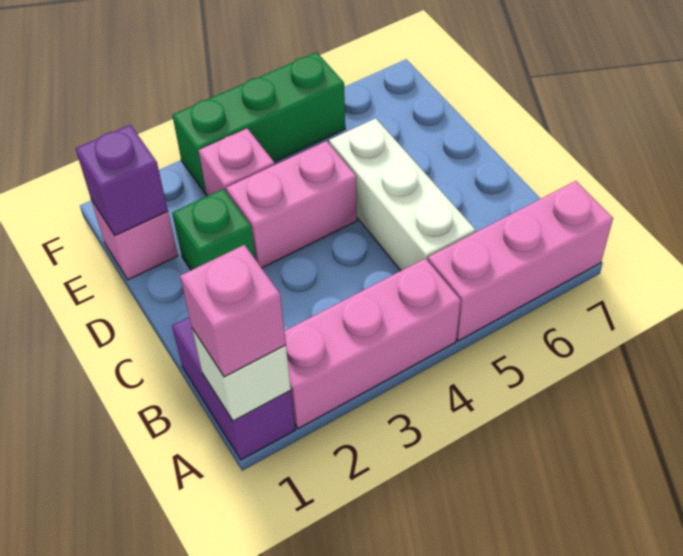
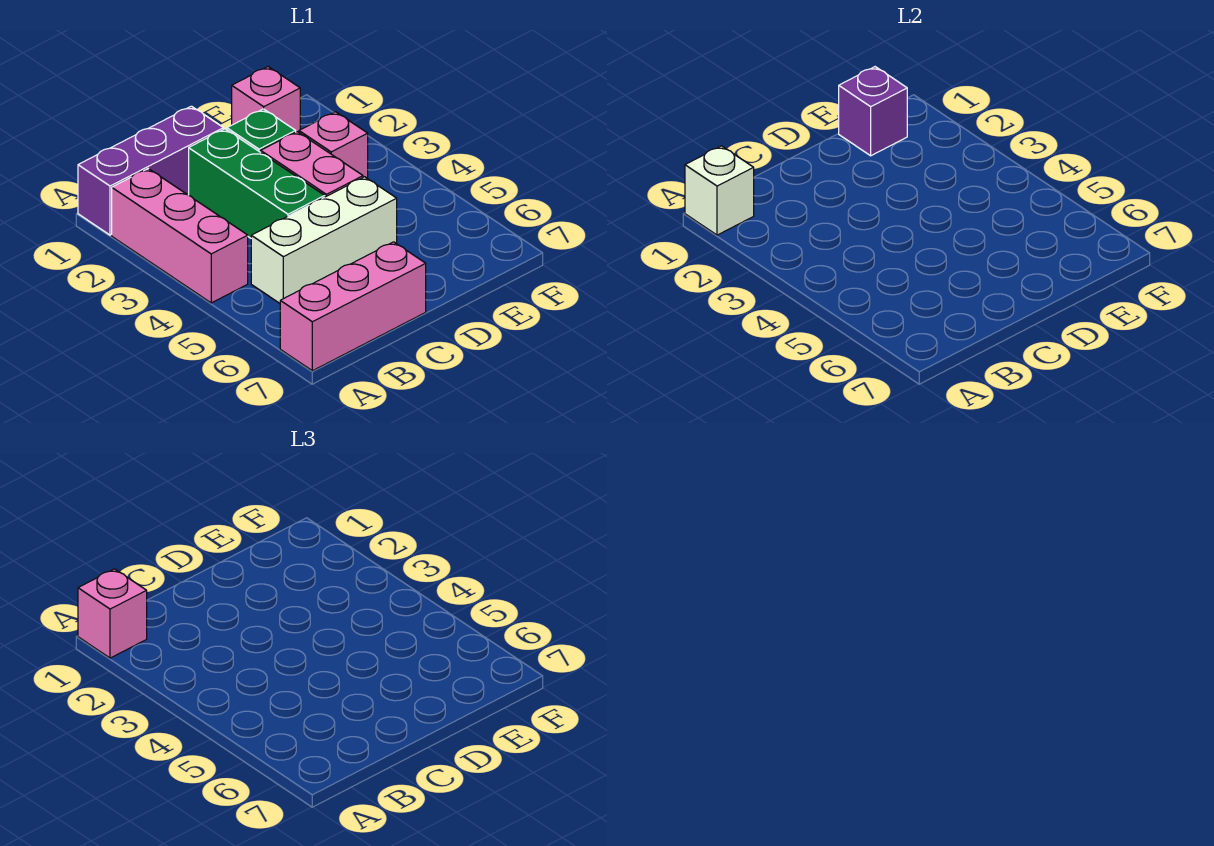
purple brick A1:B1 level 1 -> purple brick A1:C1 level 1
pink brick A5:A7 level 1 -> pink brick A7:C7 level 1
green brick F3:F5 level 1 -> green brick C2:C4 level 1

